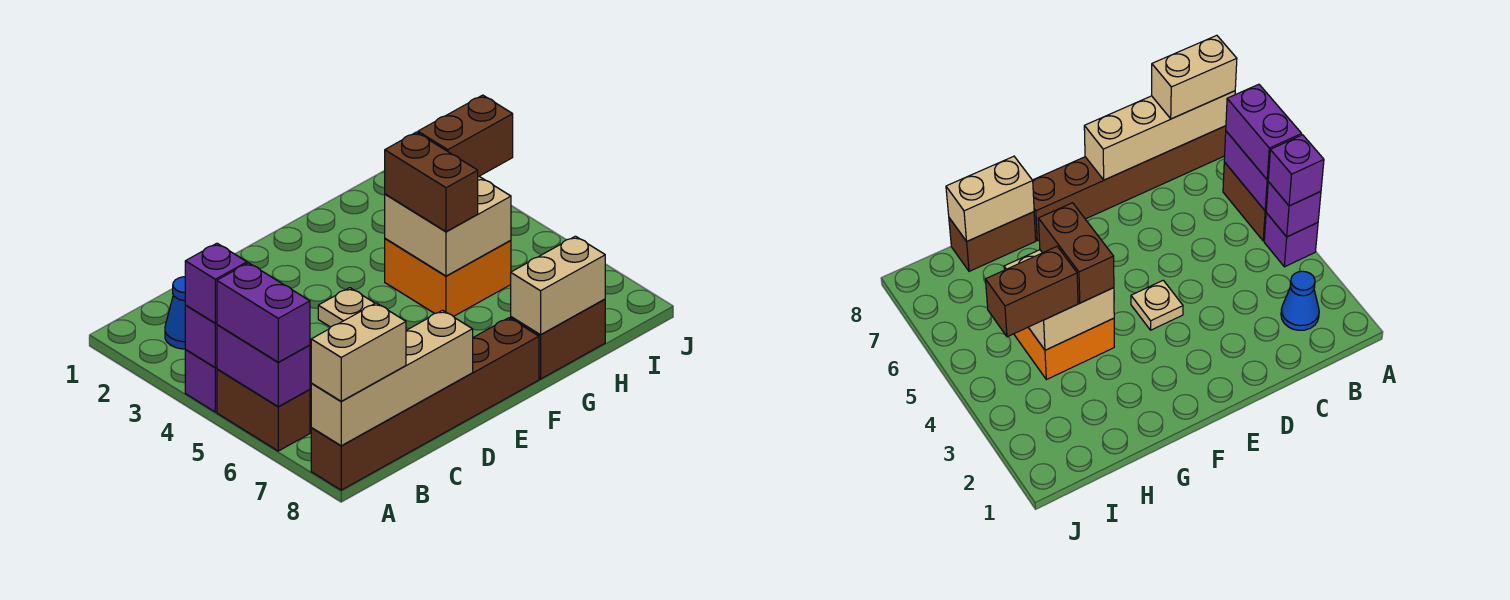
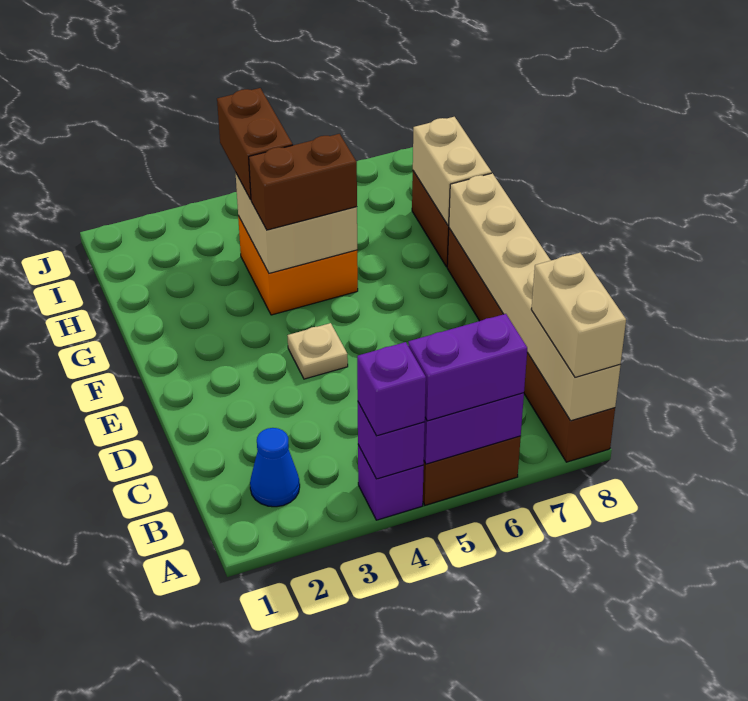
tan brick A8:D8 level 2 -> tan brick A8:F8 level 2

